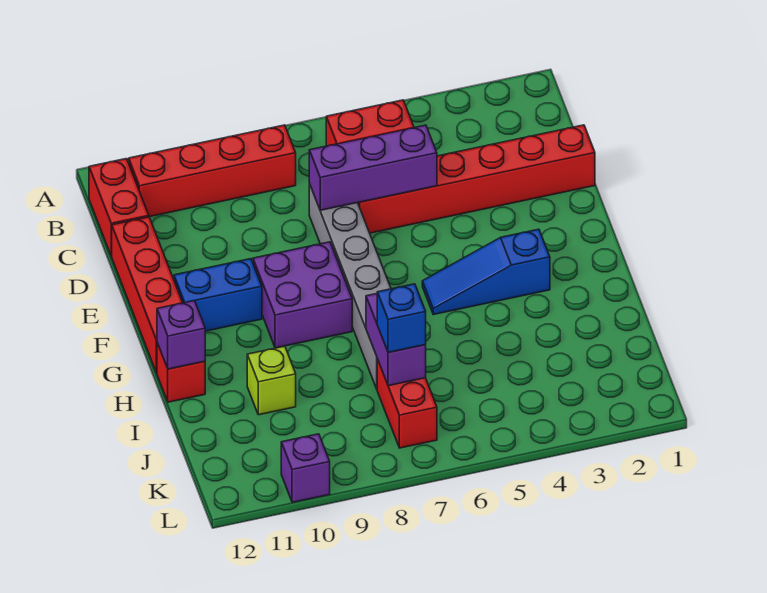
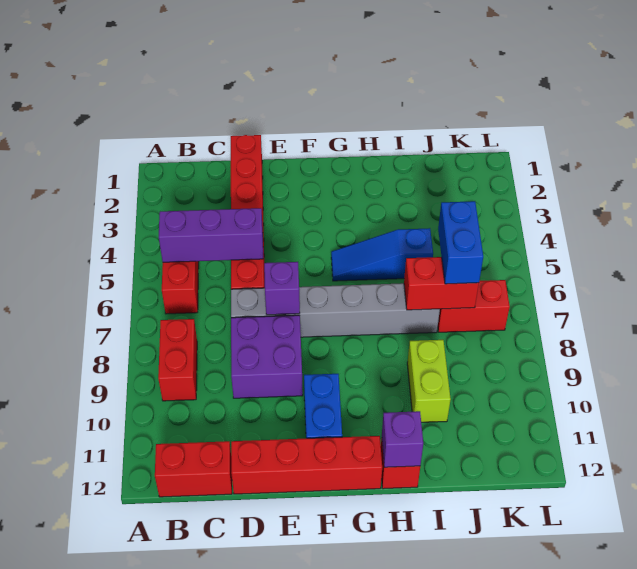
red brick B8:B11 level 1 -> red brick B8:B9 level 1
purple brick D5:D7 level 2 -> purple brick B5:D5 level 2
purple brick F8:G9 level 1 -> purple brick D8:E9 level 1
blue slope G3:G5 level 1 top 3 -> blue slope G5:I5 level 1 top I
purple brick I7:J7 level 2 -> red brick I7:J7 level 2
lime brick I10 level 1 -> lime brick I9:I10 level 1
blue brick J7 level 3 -> blue brick J6:J7 level 3
purple brick L10 level 1 -> purple brick E7 level 2

